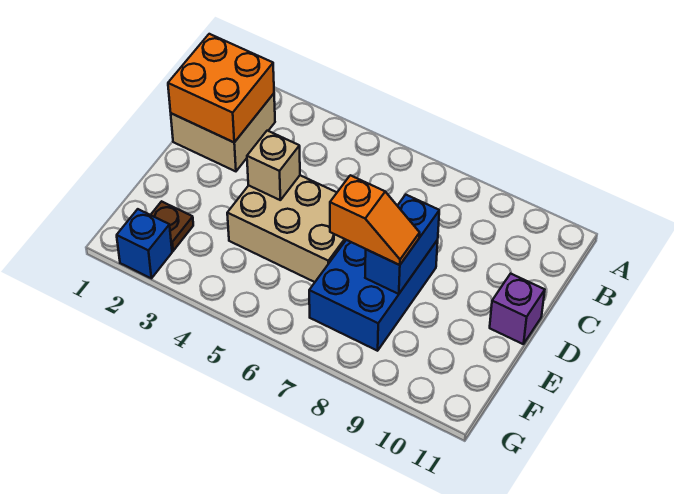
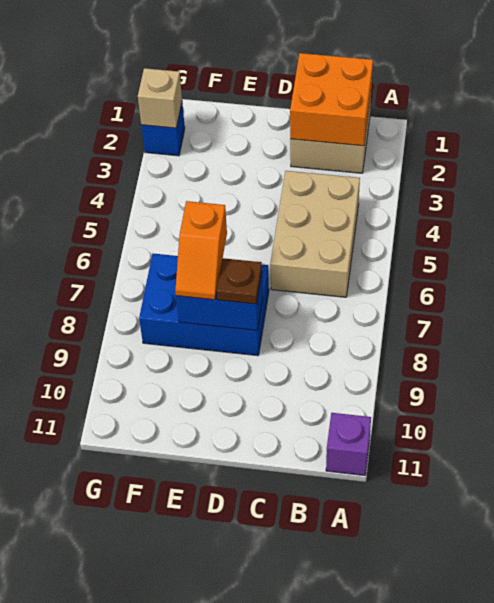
tan brick D4:E6 level 1 -> tan brick B4:C6 level 1
tan brick D4 level 2 -> tan brick G2 level 2
purple brick D11 level 1 -> purple brick A11 level 1
brown plate F2 level 1 -> brown plate D8 level 3

